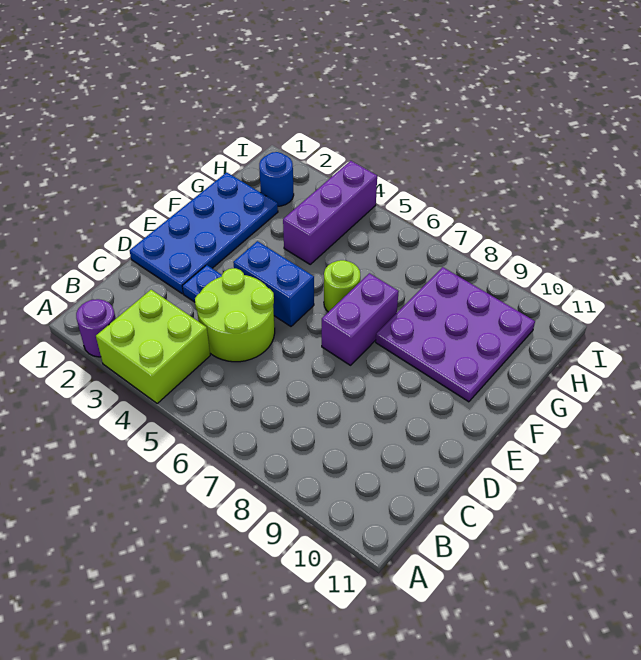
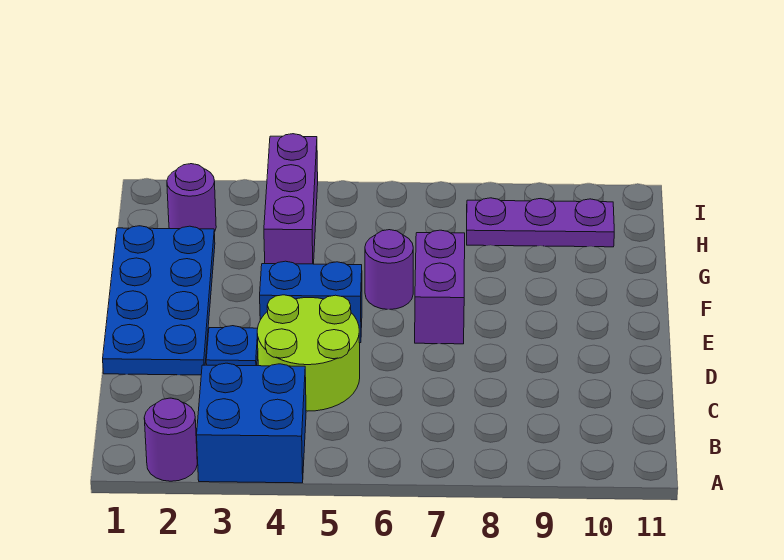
lime brick A3:B4 level 1 -> blue brick A3:B4 level 1
lime round brick F6 level 1 -> purple round brick F6 level 1
purple plate F8:H10 level 1 -> purple plate H8:H10 level 1
blue round brick H2 level 1 -> purple round brick H2 level 1

